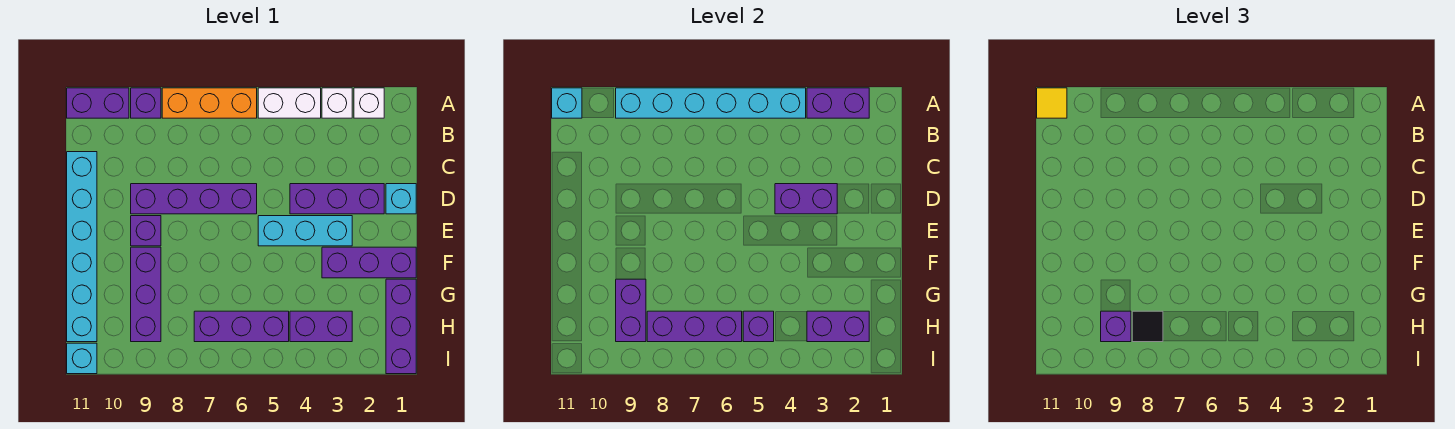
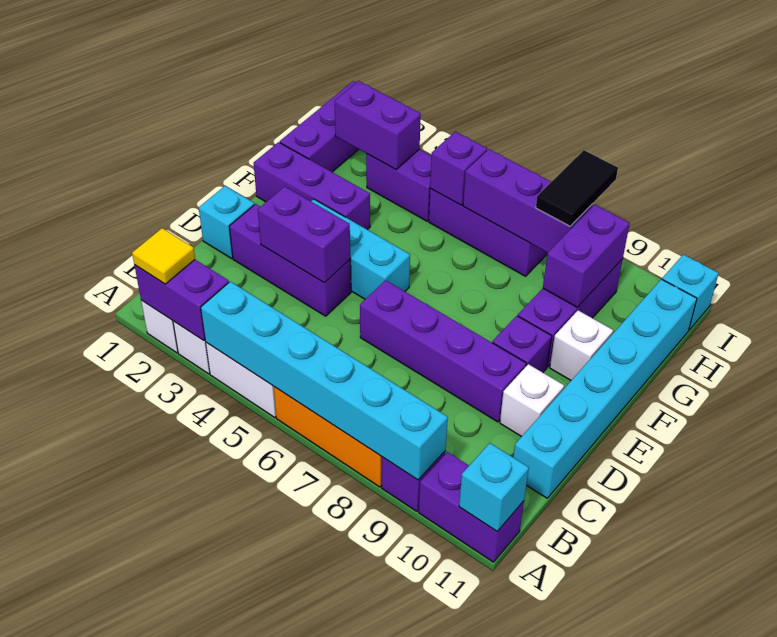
yellow tile A11 level 3 -> yellow tile A2 level 3
none -> white brick D10 level 1
none -> white brick F10 level 1
black tile H8 level 3 -> black tile H8:I8 level 3
purple brick H9 level 3 -> none

